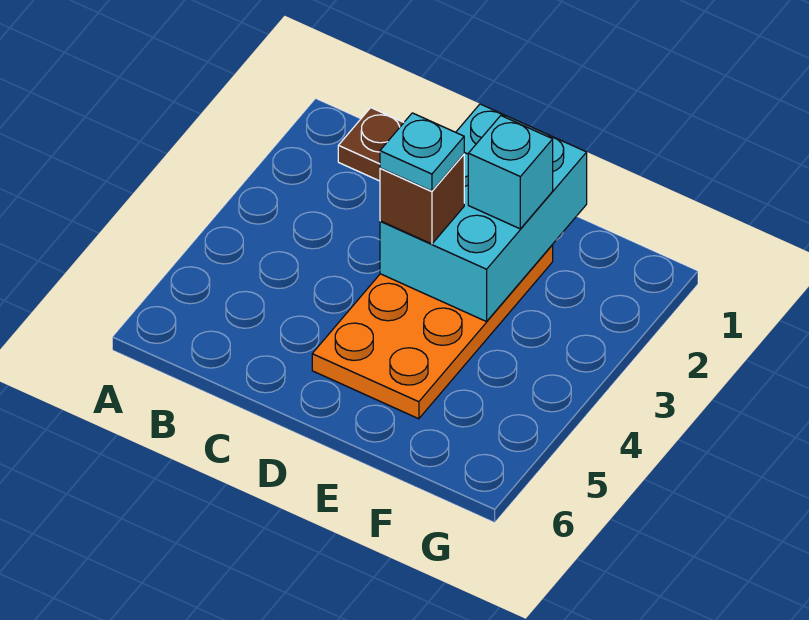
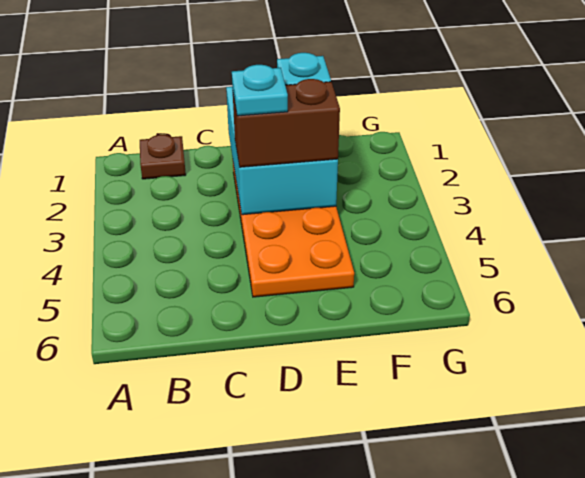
brown brick D3 level 3 -> brown brick D3:E3 level 3

